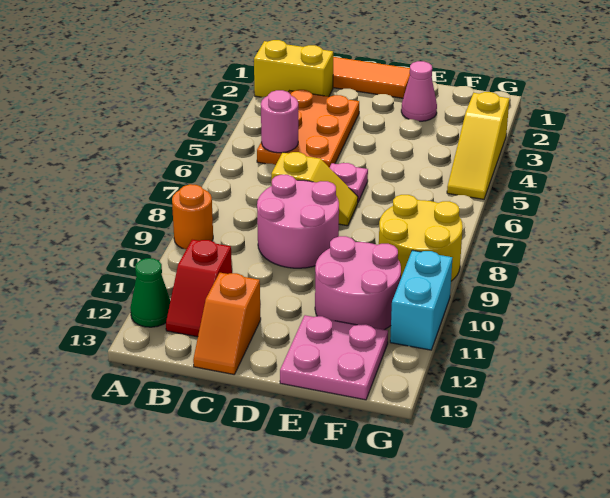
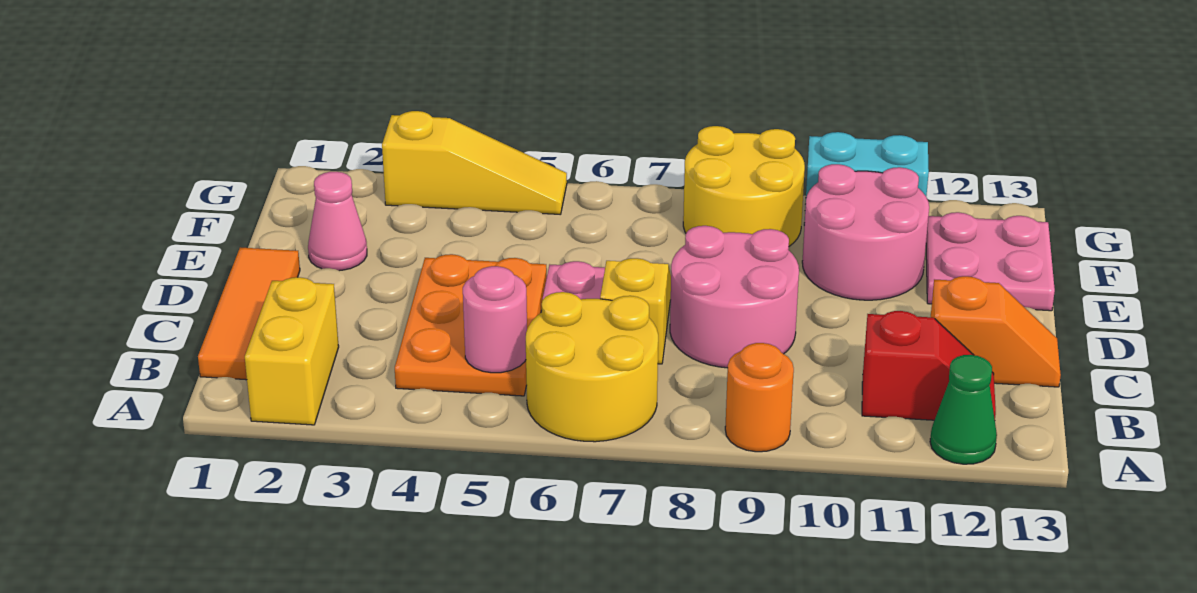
none -> yellow round brick A6:B7 level 1
orange plate B3:C5 level 1 -> orange plate B4:D5 level 1

